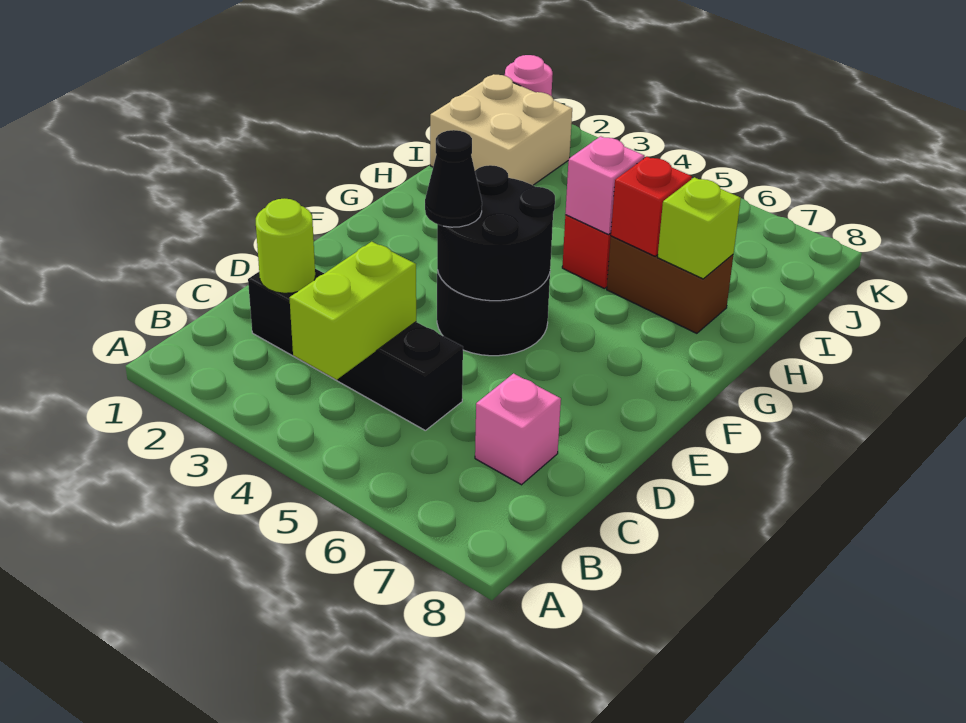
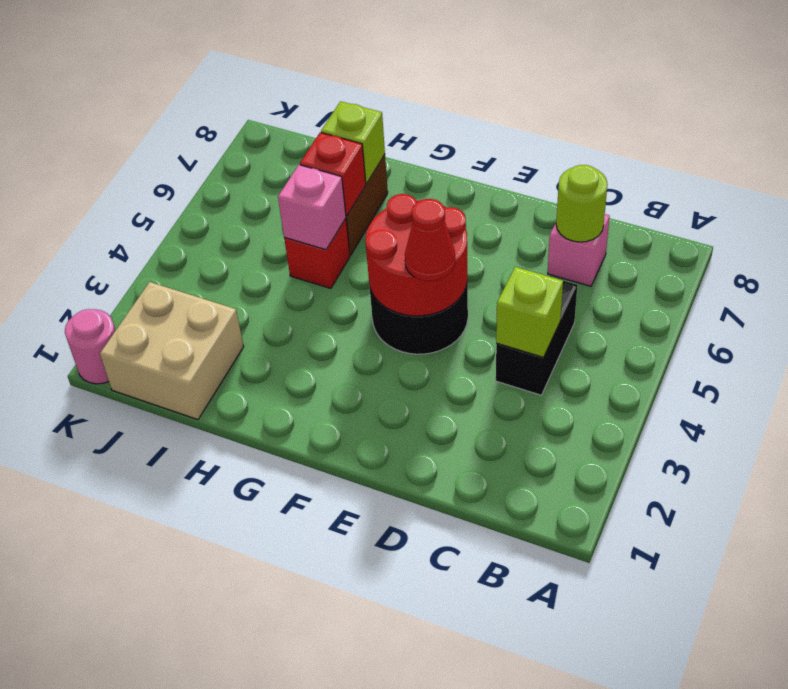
lime brick B4:C4 level 2 -> lime brick C4 level 2
black brick C2:C5 level 1 -> black brick C4:C5 level 1
lime round brick C2 level 2 -> lime round brick C7 level 2
black round brick E4:F5 level 2 -> red round brick E4:F5 level 2
black cone E4 level 3 -> red cone E4 level 3

